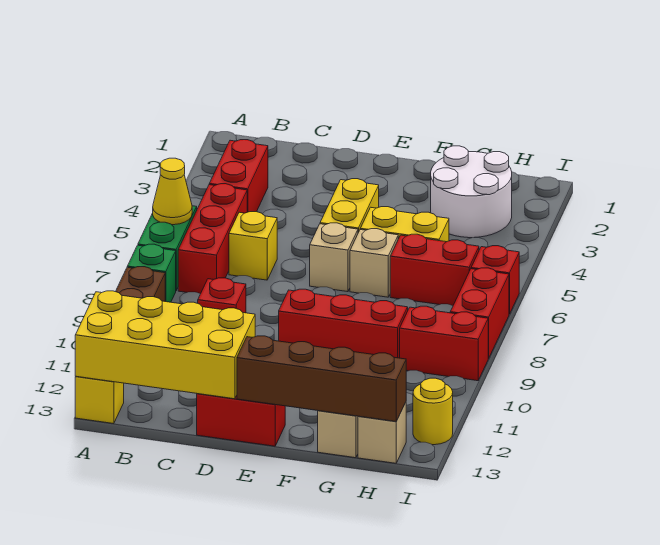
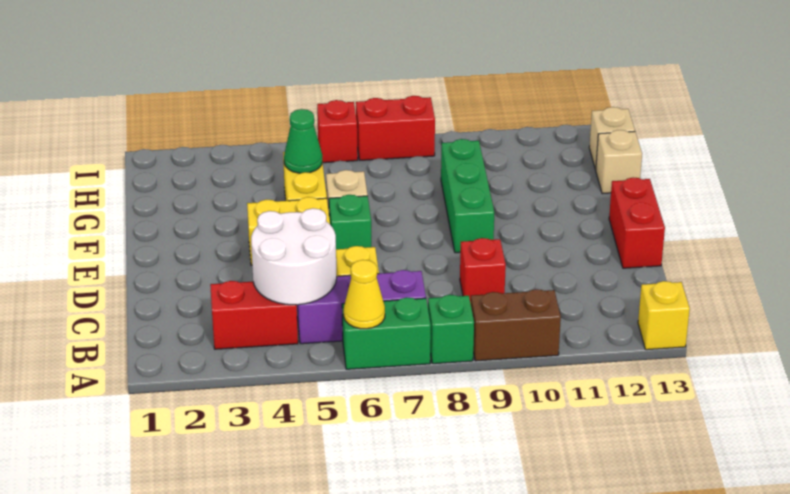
yellow brick A12:D13 level 2 -> none
red brick B5:B7 level 1 -> purple brick B5:B7 level 1
tan brick E6 level 1 -> green brick E6 level 1
red brick E9:G9 level 1 -> green brick E9:G9 level 1
brown brick E13:H13 level 2 -> none
white round brick G2:H3 level 1 -> white round brick B4:C5 level 2
none -> green cone G5 level 2
red brick G6:H6 level 1 -> none
red brick H9:I9 level 1 -> none
yellow round brick I12 level 1 -> none

